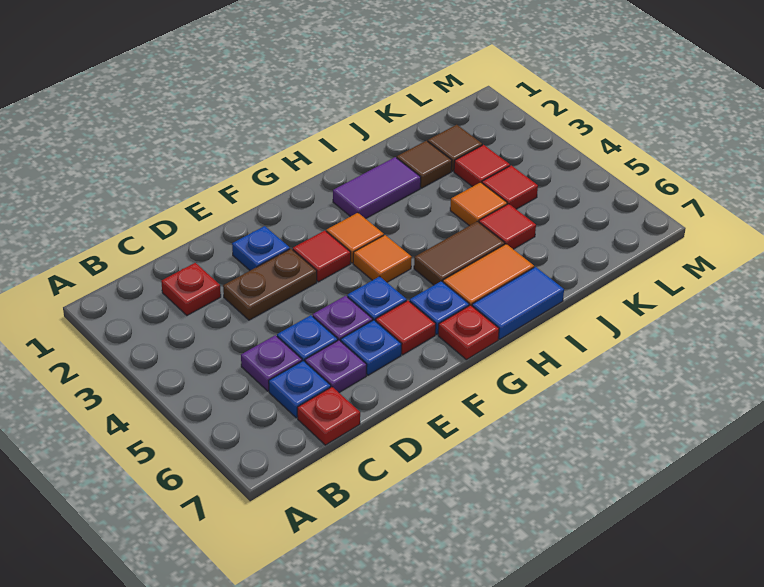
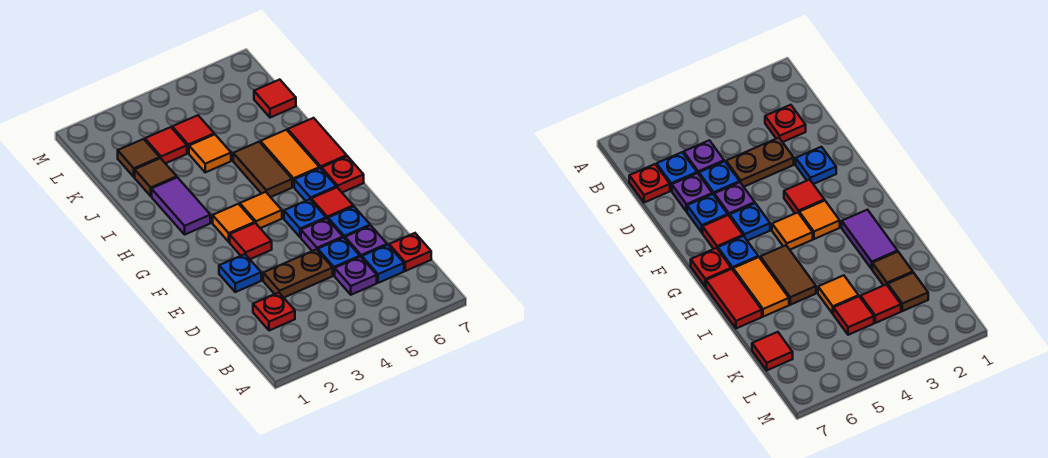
brown plate D3:E3 level 1 -> brown plate D3:D4 level 1
blue tile H7:I7 level 1 -> red tile H7:I7 level 1
red tile J5 level 1 -> red tile K7 level 1

